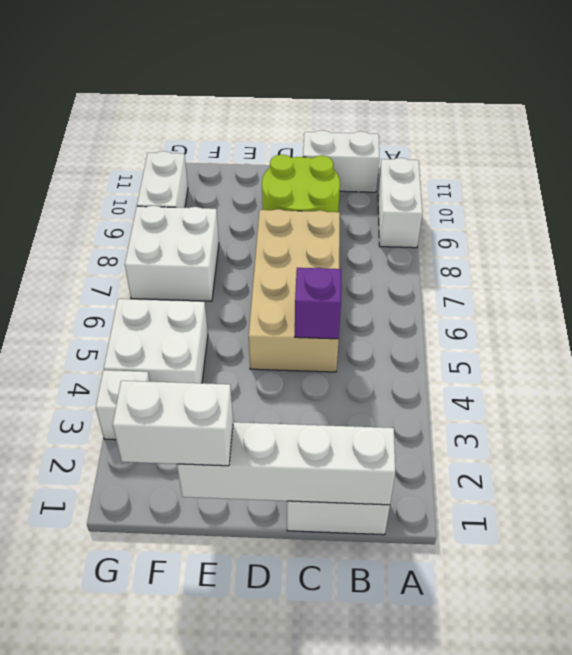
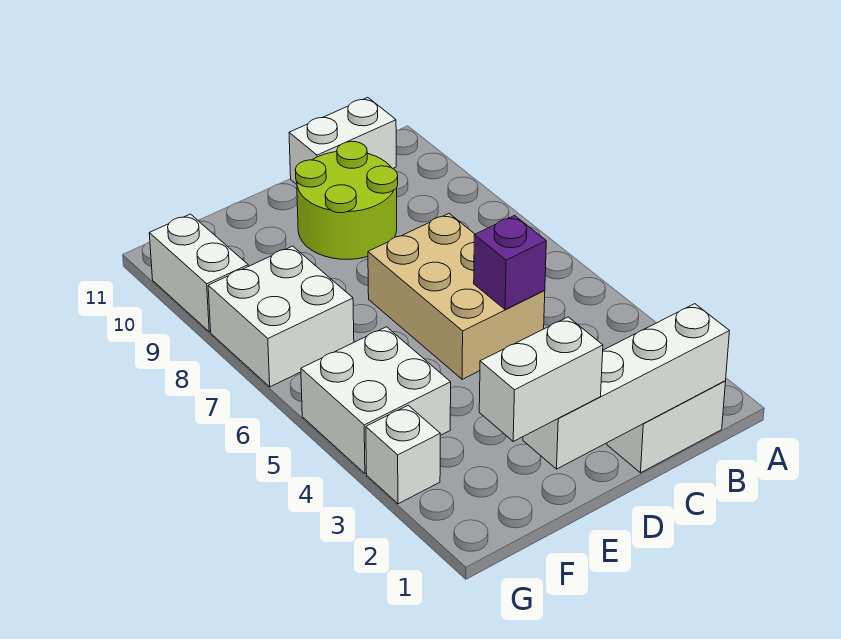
white brick A9:A10 level 1 -> none
tan brick C5:D8 level 1 -> tan brick C5:D7 level 1

